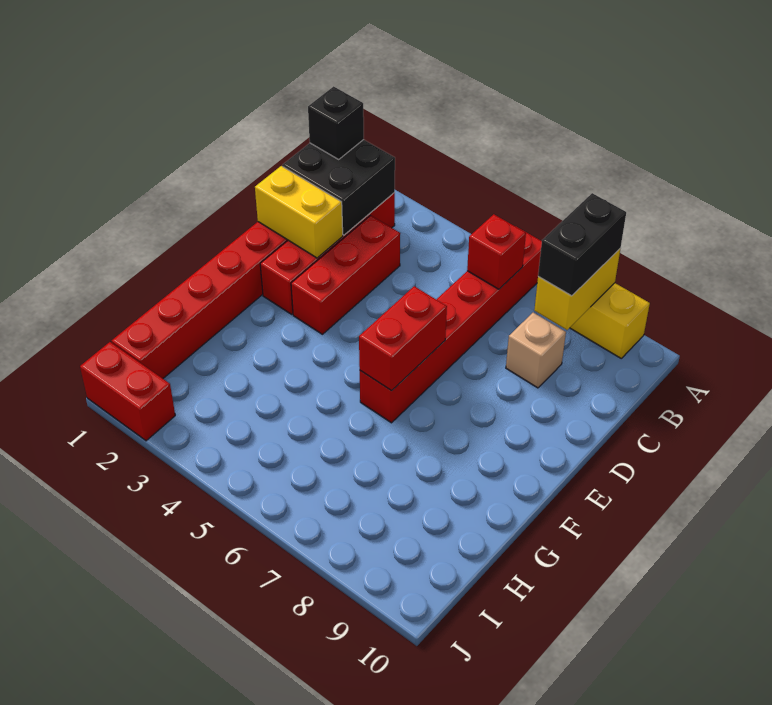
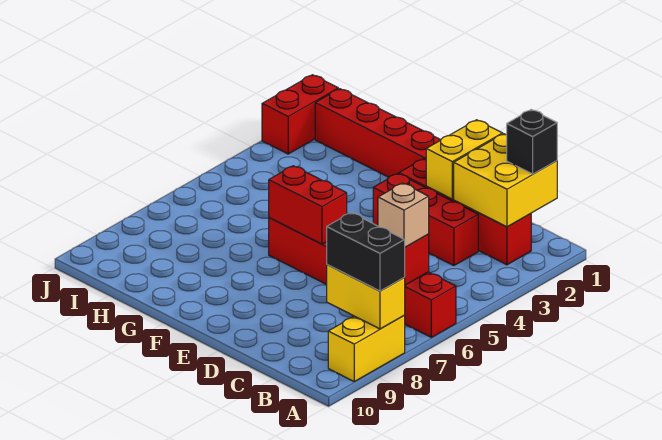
black brick B1:C2 level 2 -> yellow brick B1:C2 level 2
tan brick C8 level 1 -> tan brick B6 level 3

